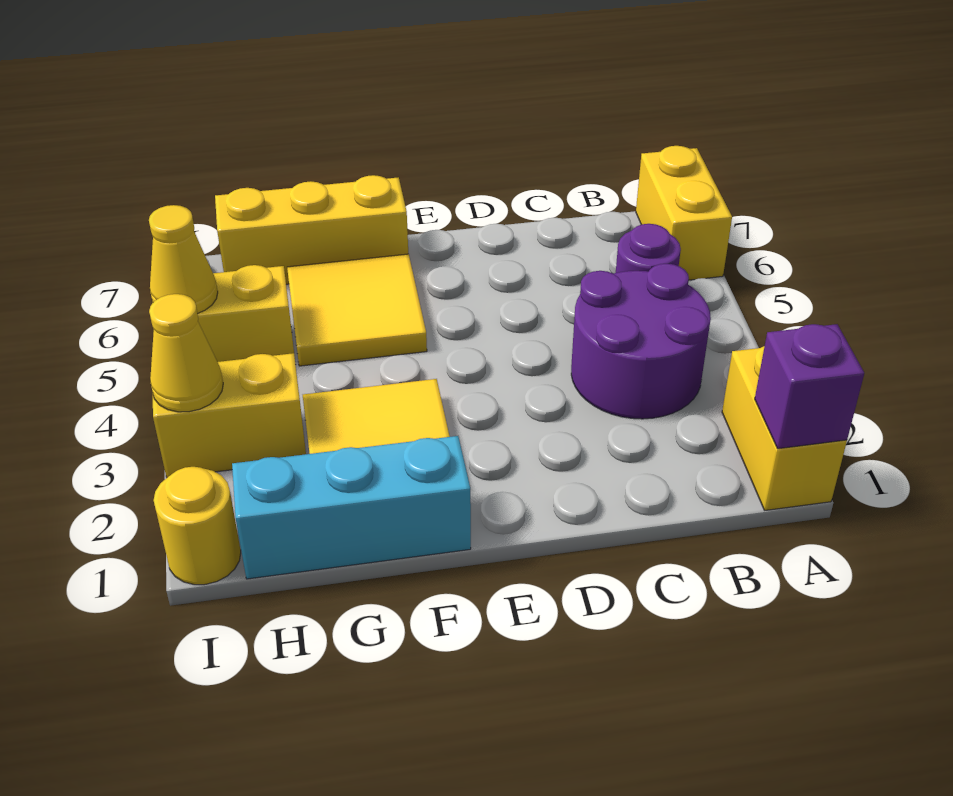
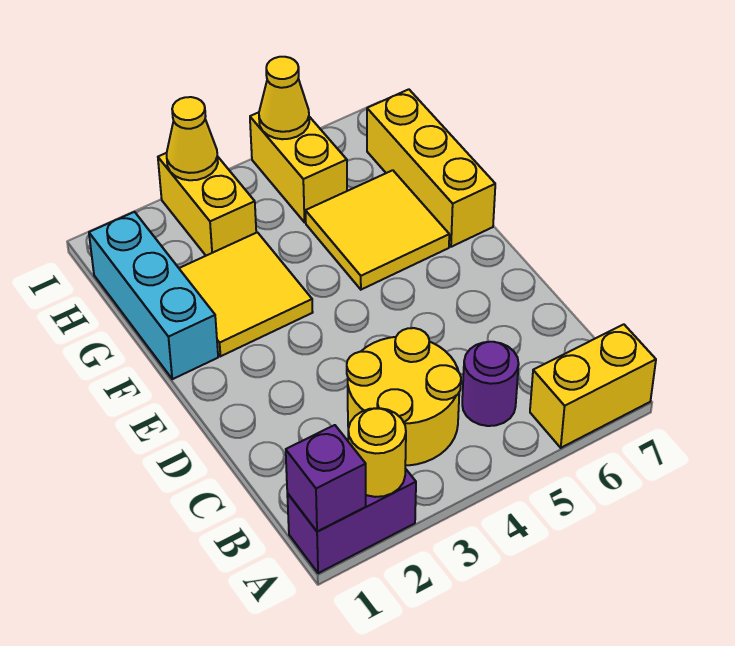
yellow brick A1:A2 level 1 -> purple brick A1:A2 level 1
purple round brick B3:C4 level 1 -> yellow round brick B3:C4 level 1
yellow round brick I1 level 1 -> yellow round brick A2 level 2

